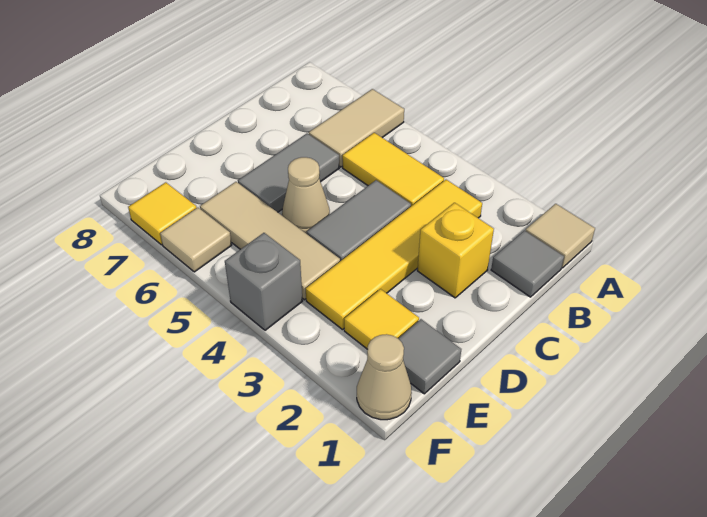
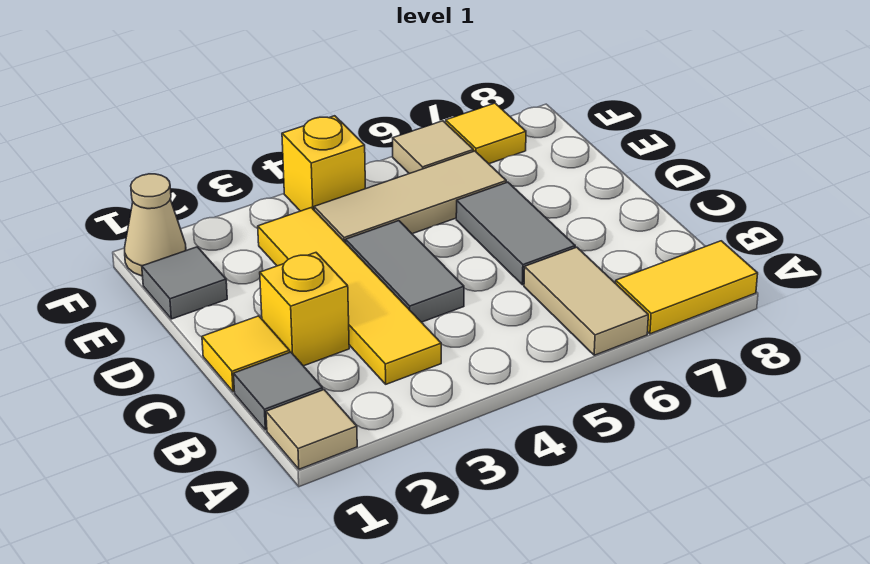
yellow tile B4:B5 level 1 -> yellow tile A7:A8 level 1
tan cone D5 level 1 -> none
yellow tile E2 level 1 -> yellow tile C1 level 1
grey brick F4 level 1 -> yellow brick F4 level 1

